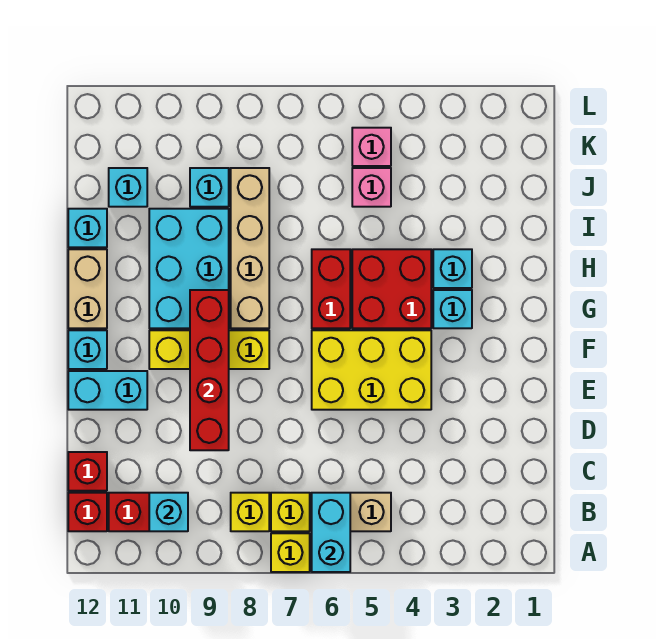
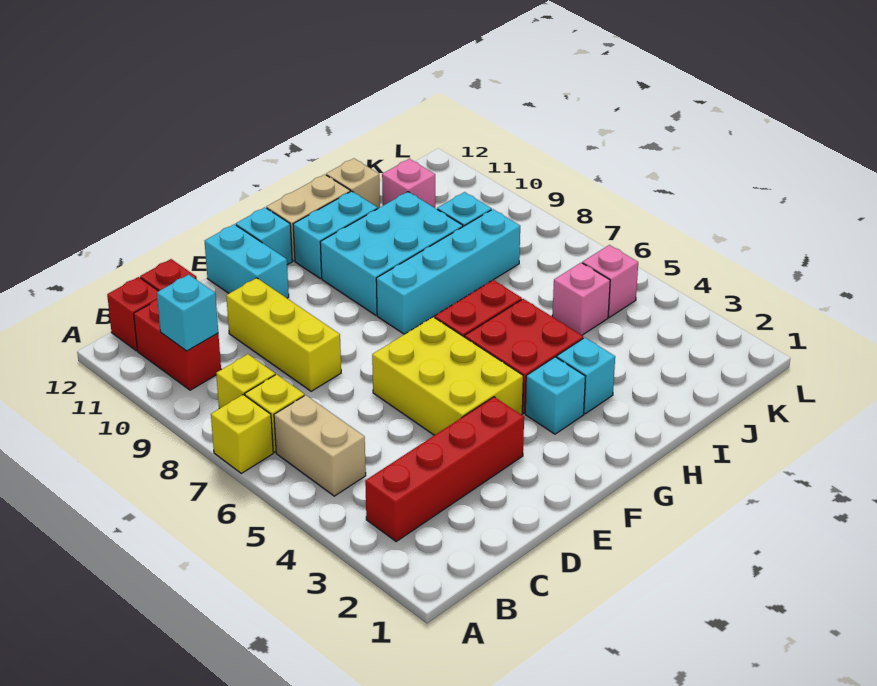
cyan brick A6:B6 level 2 -> cyan brick G11:H11 level 1
red brick D9:G9 level 2 -> red brick B3:E3 level 1
yellow brick F8:F10 level 1 -> yellow brick D8:D10 level 1
tan brick G8:J8 level 1 -> cyan brick G8:J8 level 1
cyan brick I12 level 1 -> tan brick I12 level 1
cyan brick J11 level 1 -> pink brick J11 level 1

